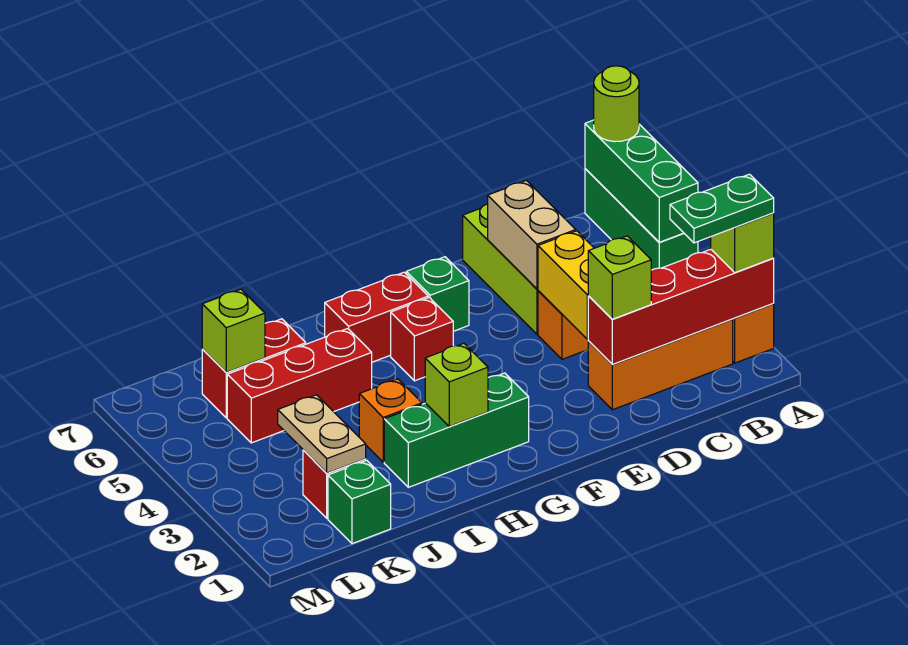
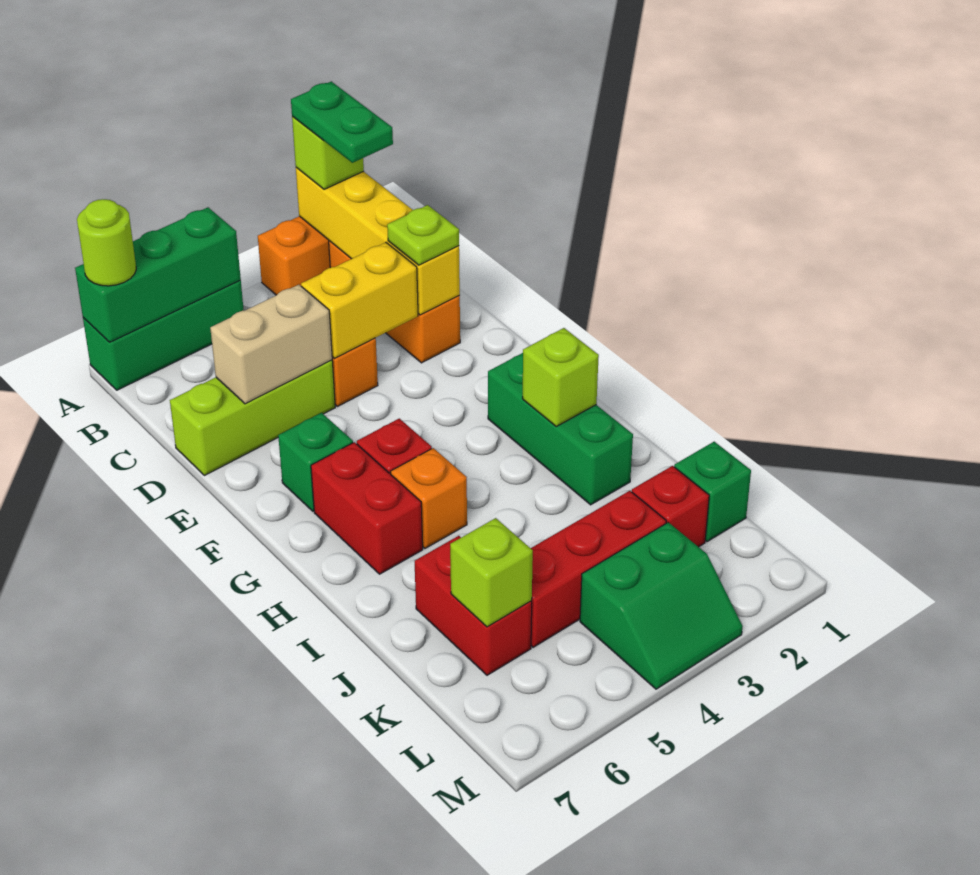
red brick A2:D2 level 2 -> yellow brick A2:D2 level 2
lime brick D2 level 3 -> lime plate D2 level 3
orange brick I3 level 1 -> orange brick H5 level 1
red brick I5:K5 level 1 -> red brick K3:K5 level 1
tan plate K2:K3 level 2 -> none
none -> green slope L3:M4 level 1 top L

